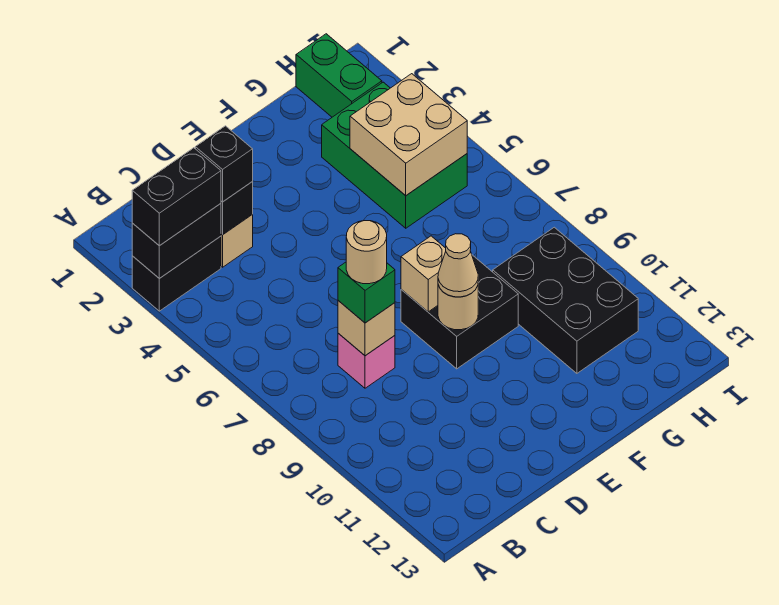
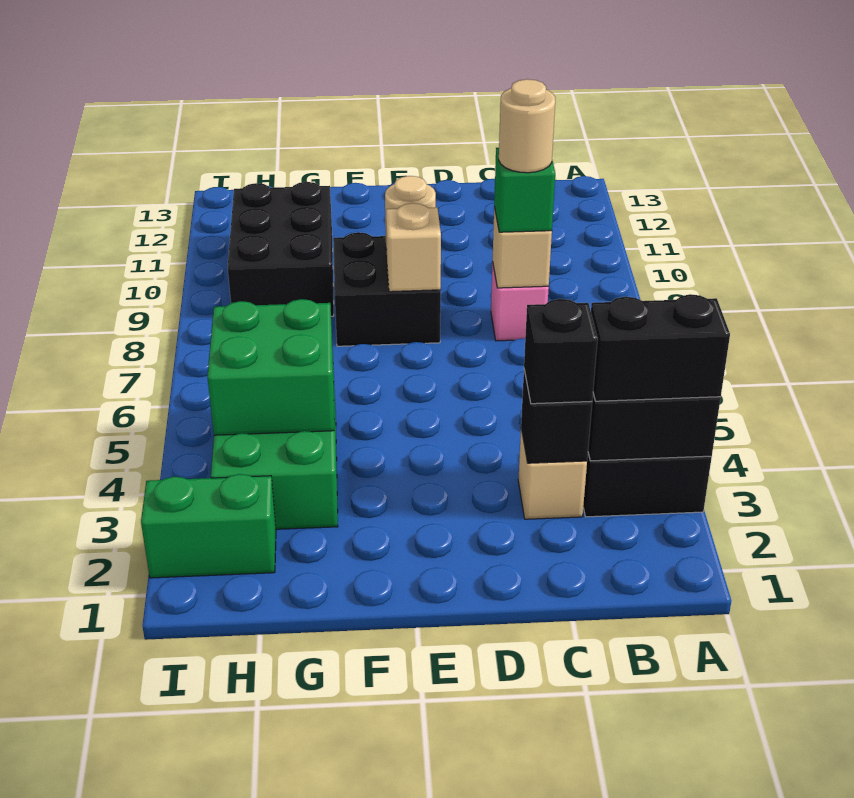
tan cone E9 level 3 -> none
tan brick G4:H5 level 2 -> green brick G4:H5 level 2
green brick H1:H2 level 1 -> green brick H2:I2 level 1

